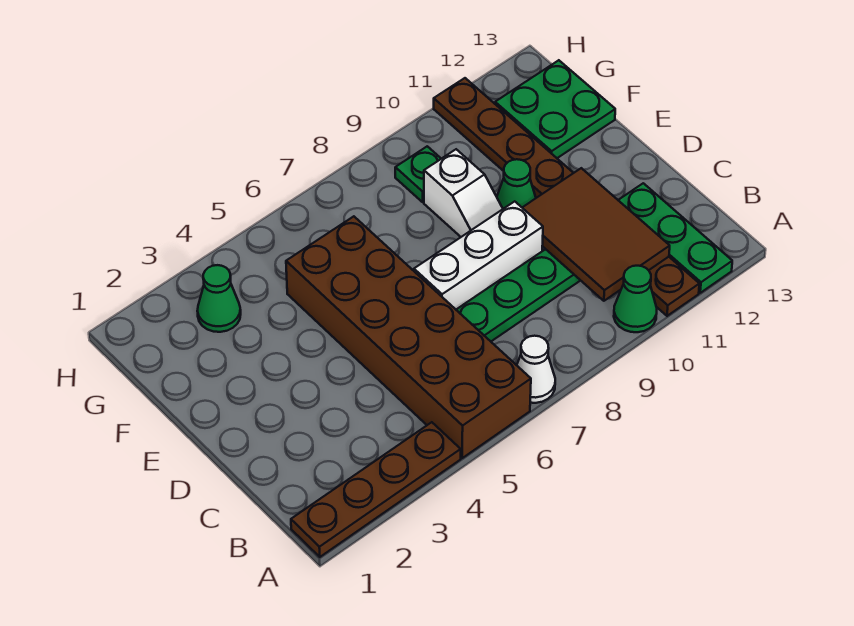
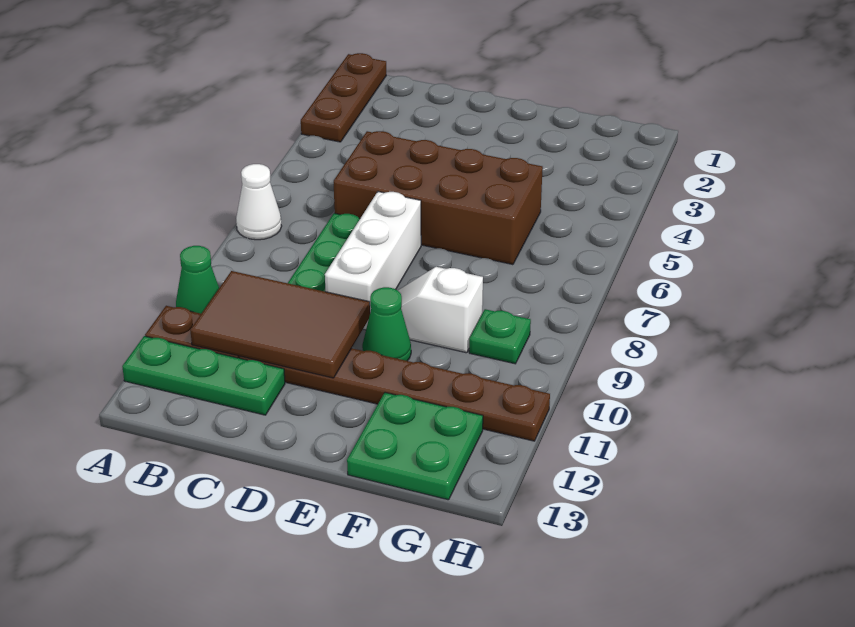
brown plate A1:A4 level 1 -> brown plate A1:A3 level 1
brown brick A5:F6 level 1 -> brown brick C5:F6 level 1
green cone G3 level 1 -> none

